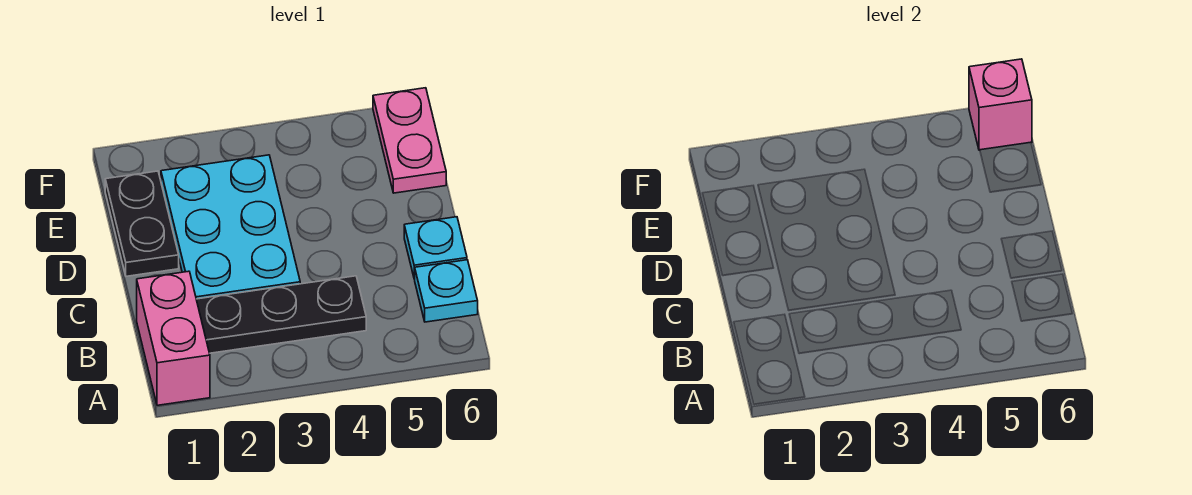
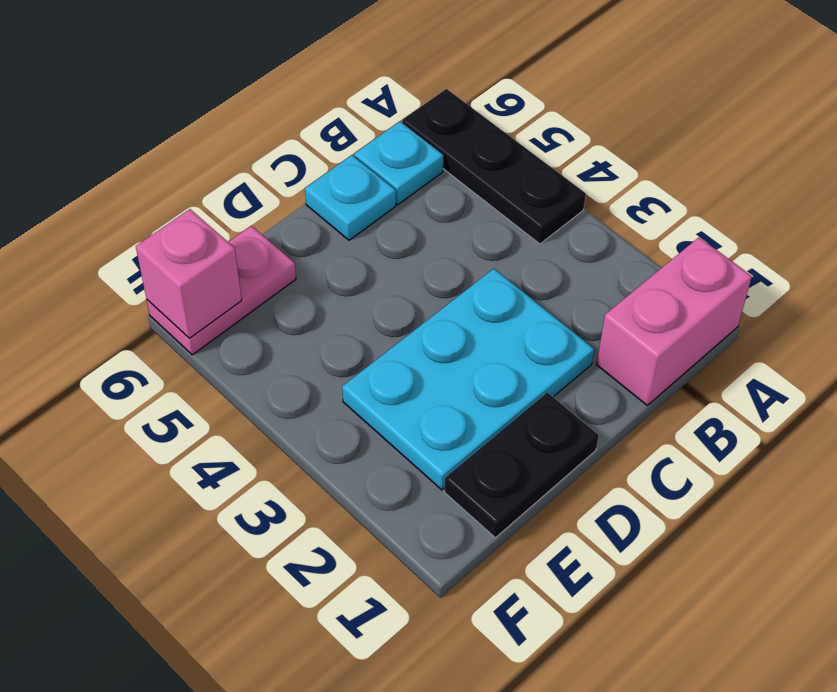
black plate B2:B4 level 1 -> black plate A4:A6 level 1

